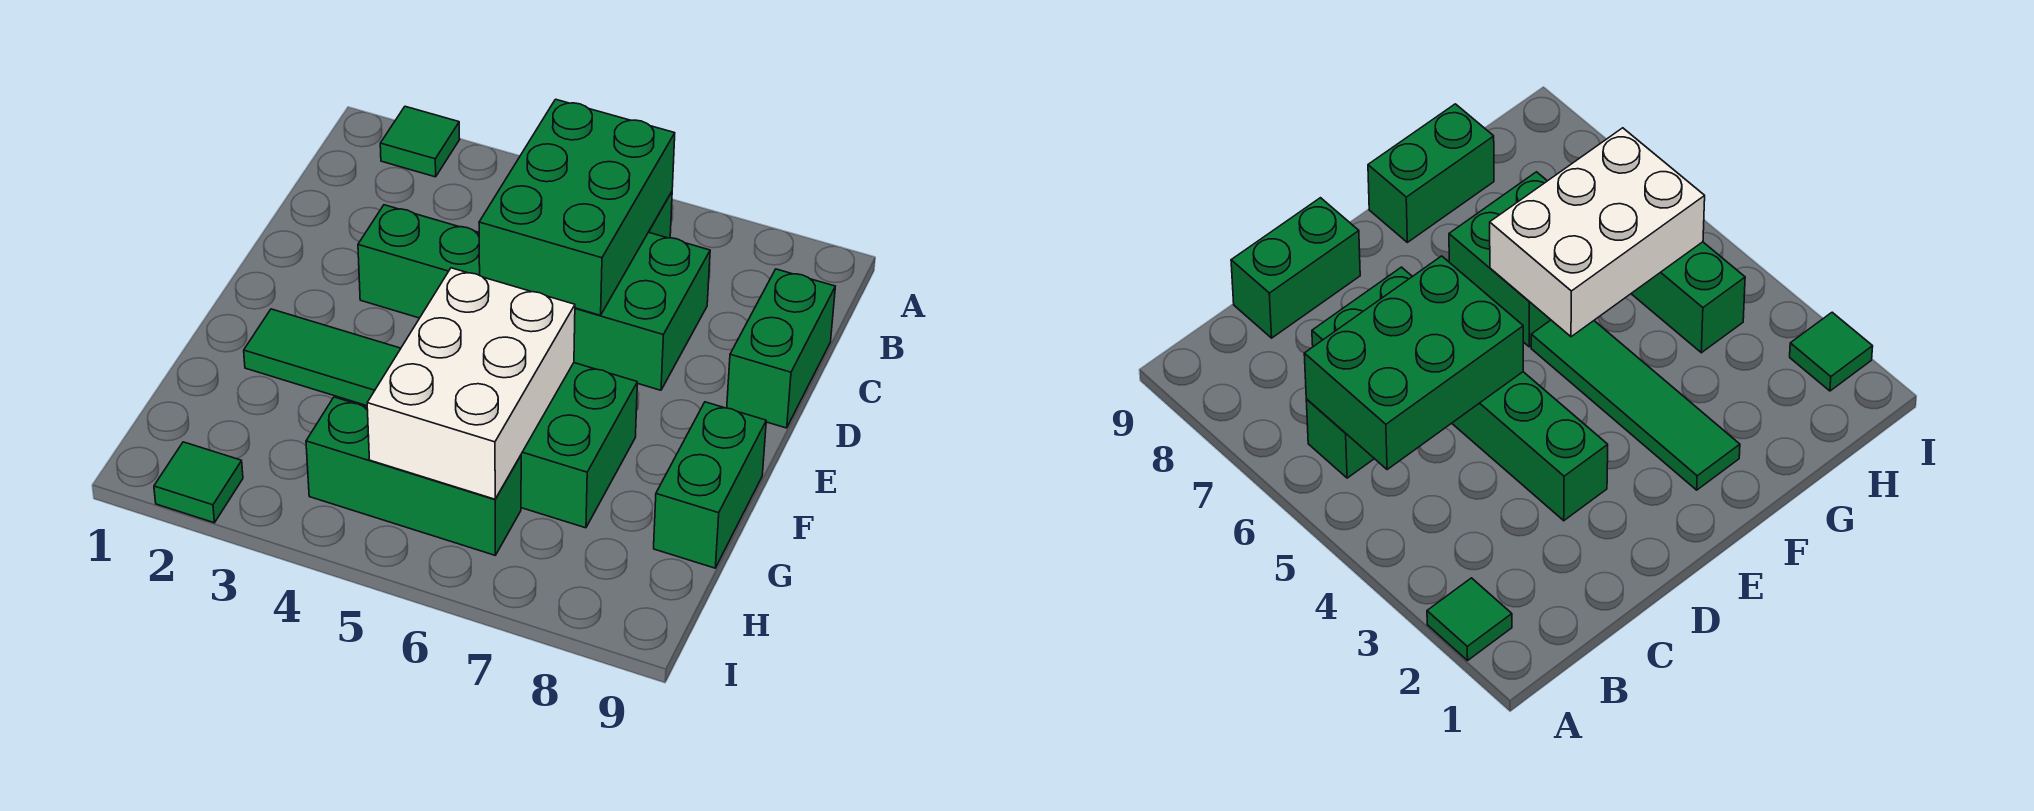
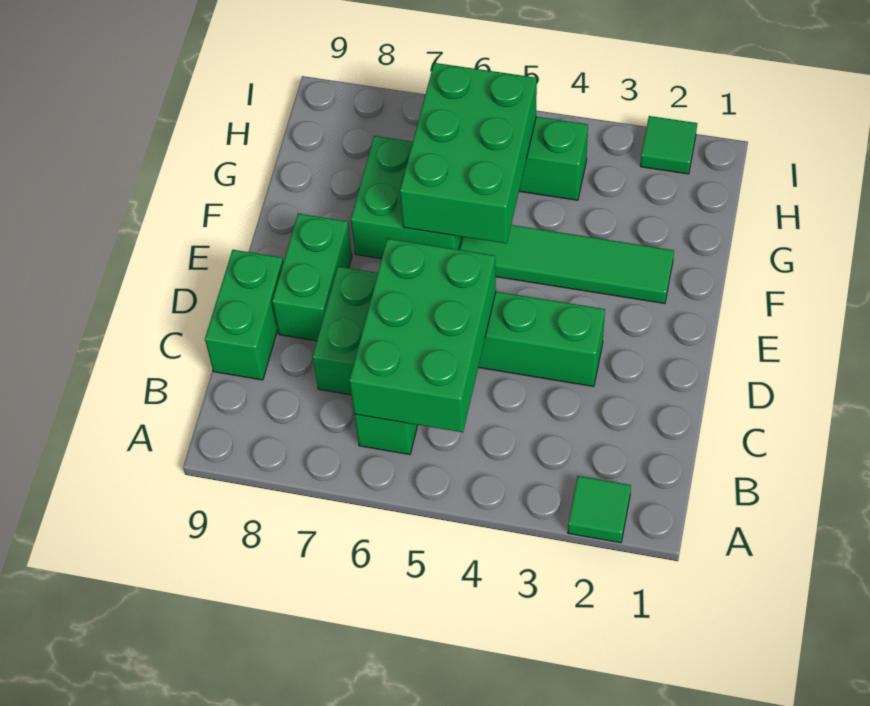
white brick F5:H6 level 2 -> green brick F5:H6 level 2
green brick F9:G9 level 1 -> green brick D8:E8 level 1

